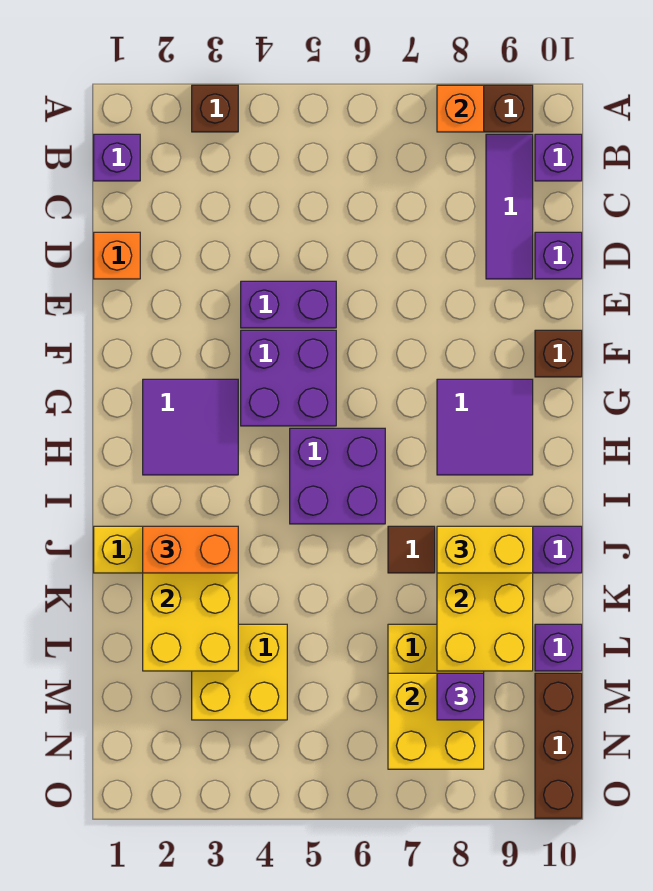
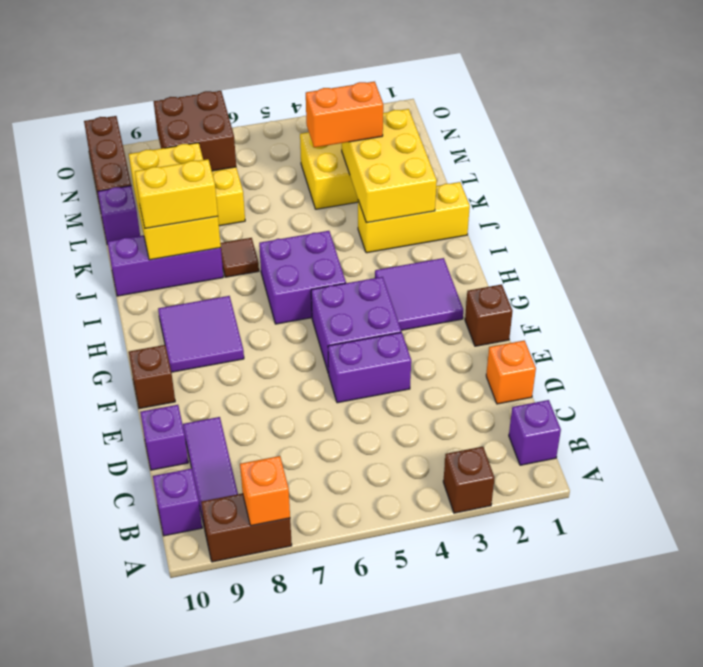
none -> brown brick F1 level 1
orange brick J2:J3 level 3 -> orange brick L3:L4 level 3
yellow brick M7:N8 level 2 -> brown brick M7:N8 level 2
purple brick M8 level 3 -> none

